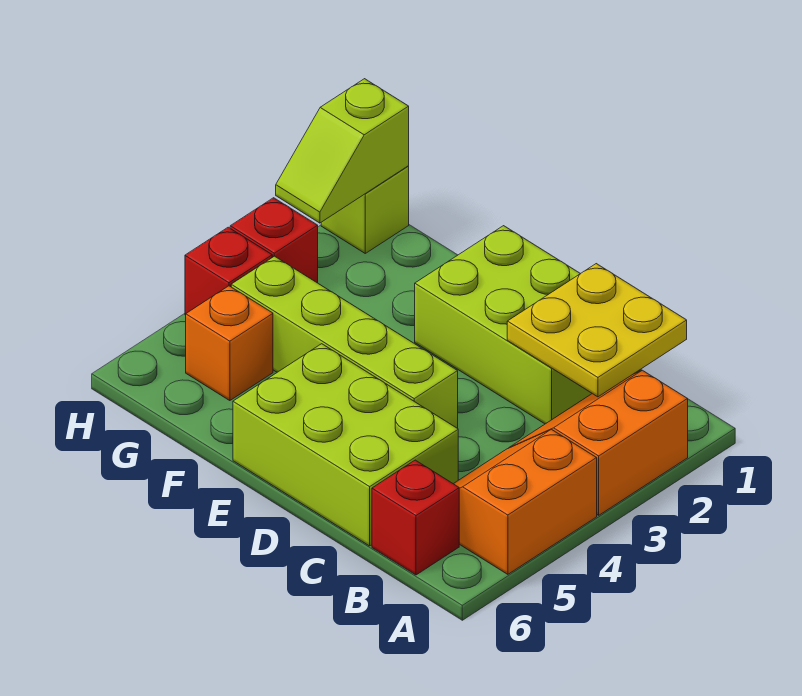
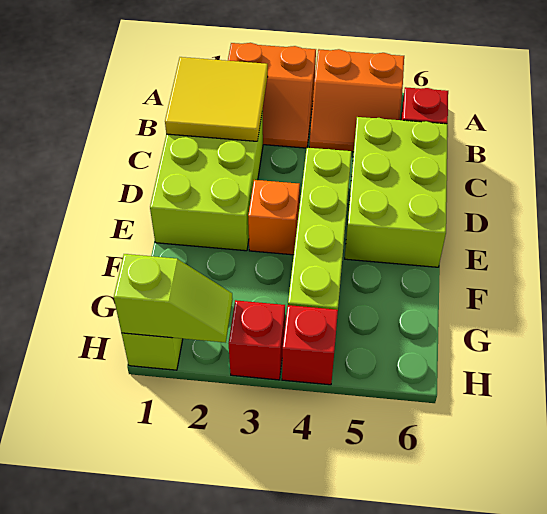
yellow plate B1:C2 level 2 -> yellow tile B1:C2 level 2
orange brick G5 level 1 -> orange brick E3 level 1

